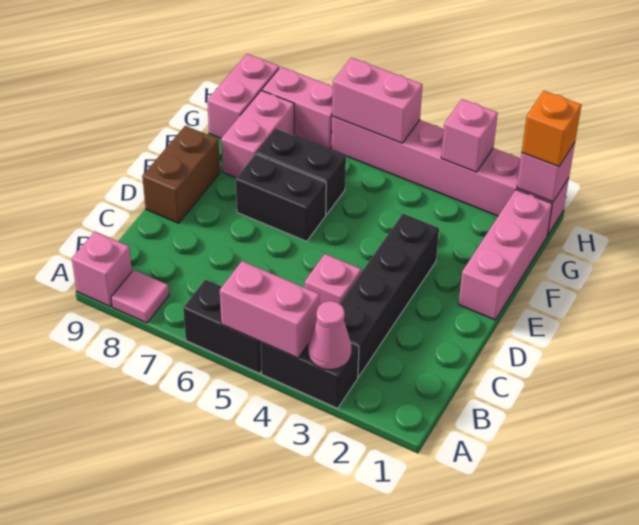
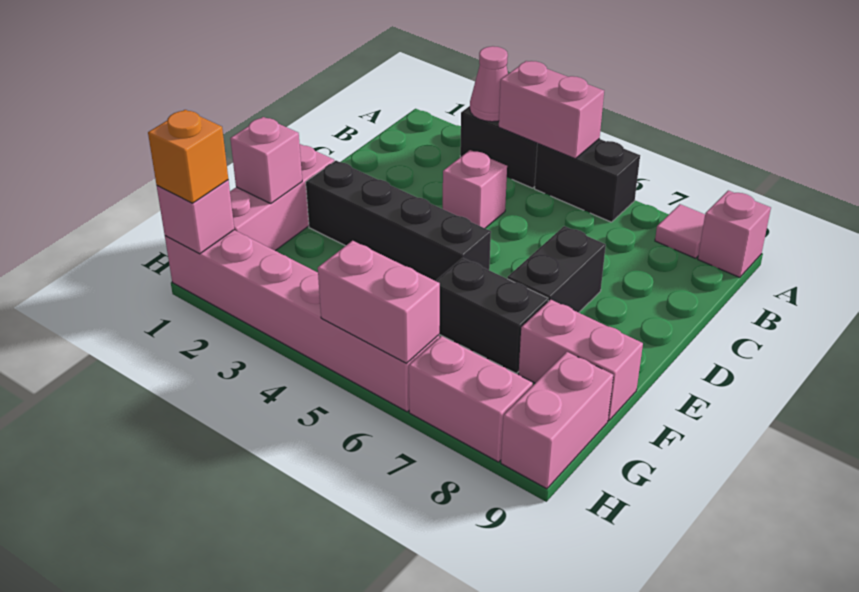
black brick B3:E3 level 1 -> black brick E2:E5 level 1
brown brick D9:E9 level 1 -> none
black brick E6:E7 level 1 -> black brick D7:E7 level 1
pink brick F8:G8 level 1 -> pink brick F8:F9 level 1
pink brick H3 level 2 -> pink brick F1 level 2

